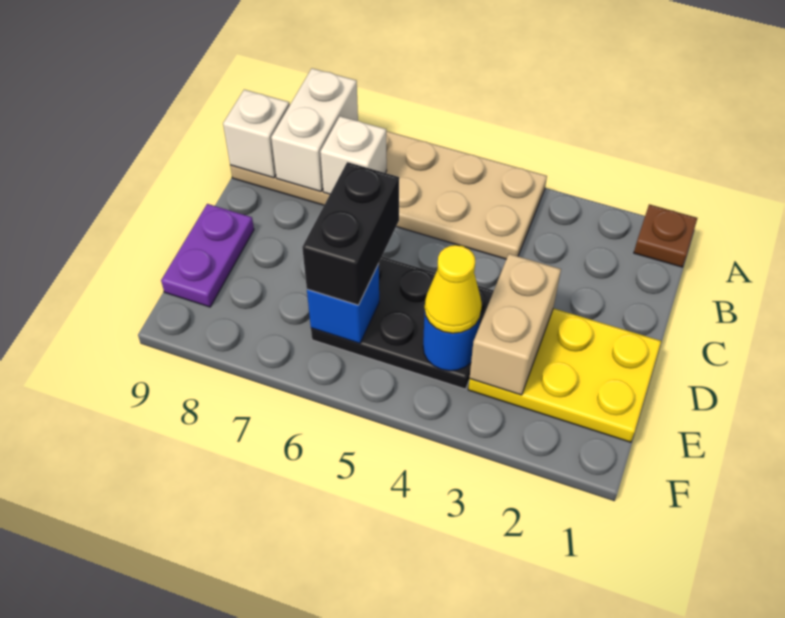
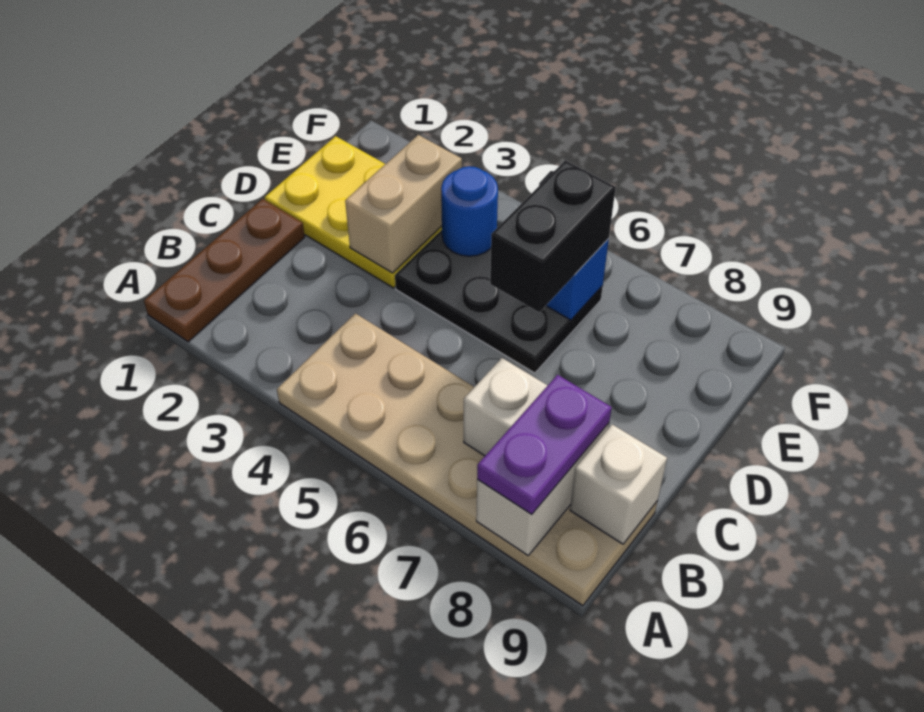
brown plate A1 level 1 -> brown plate A1:C1 level 1
purple plate D9:E9 level 1 -> purple plate A8:B8 level 3
yellow cone E4 level 3 -> none

